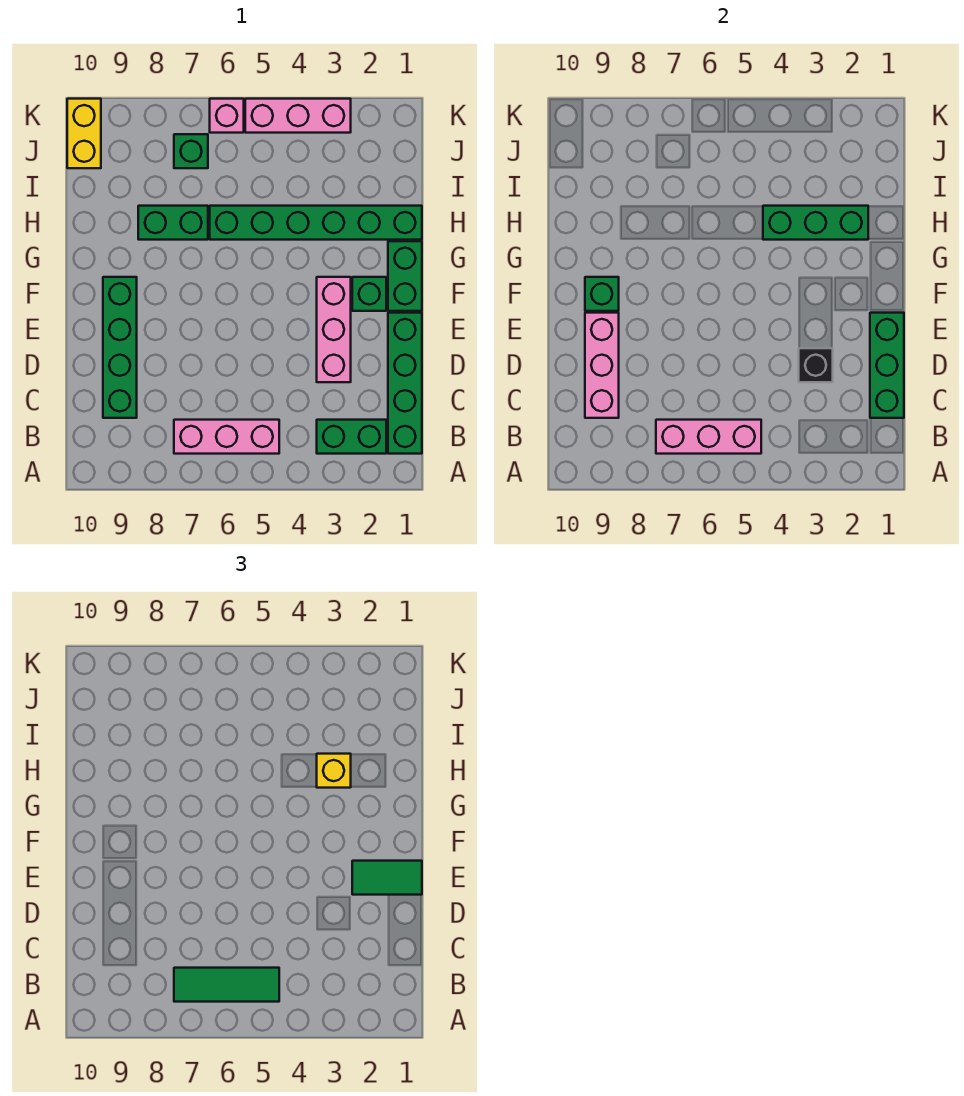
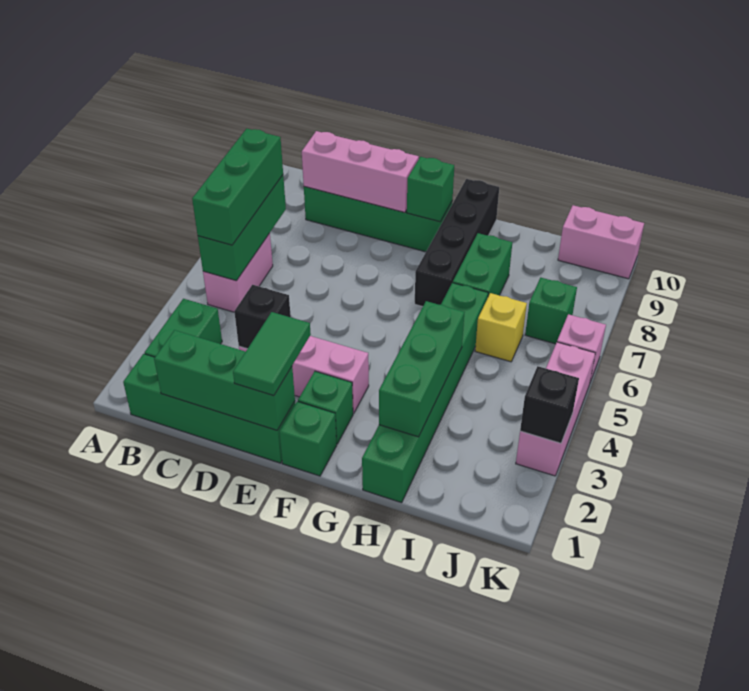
pink brick B5:B7 level 1 -> pink brick B5:B6 level 1
pink brick B5:B7 level 2 -> green brick B5:B7 level 2
green tile B5:B7 level 3 -> green brick B5:B7 level 3
green brick F1:G1 level 1 -> green brick F1 level 1
none -> black brick G7:G10 level 1
yellow brick H3 level 3 -> yellow brick I6 level 1
yellow brick J10:K10 level 1 -> pink brick J10:K10 level 1
none -> black brick K3 level 2

